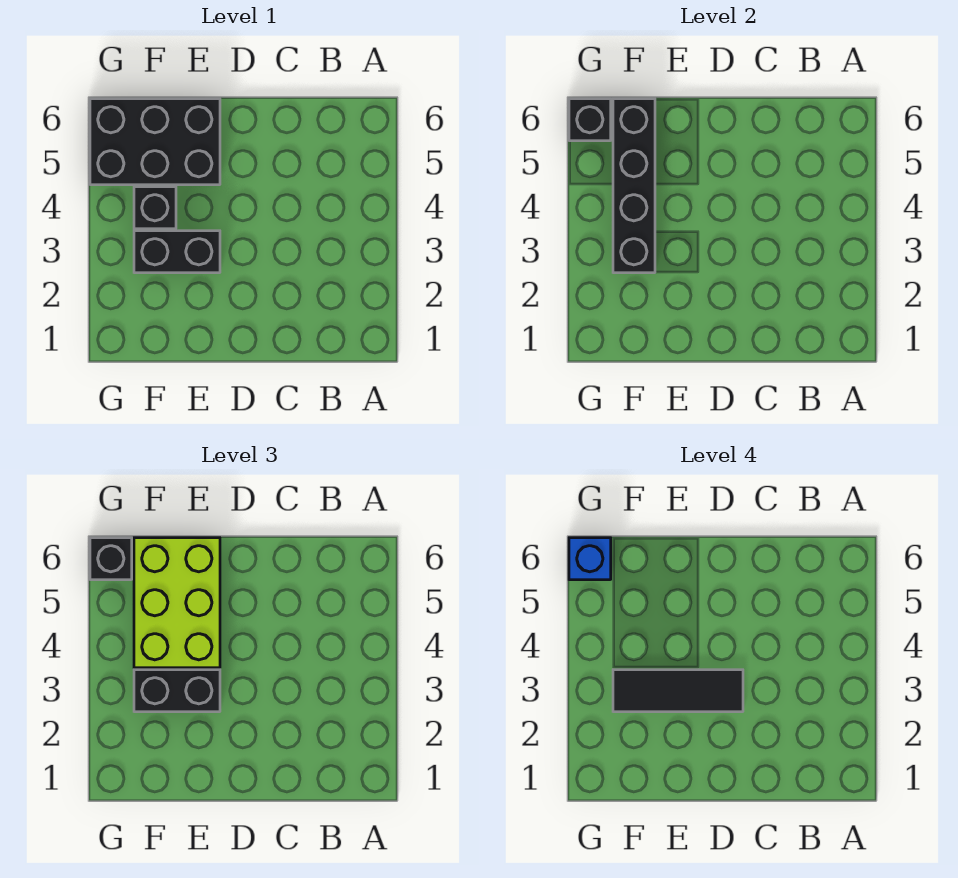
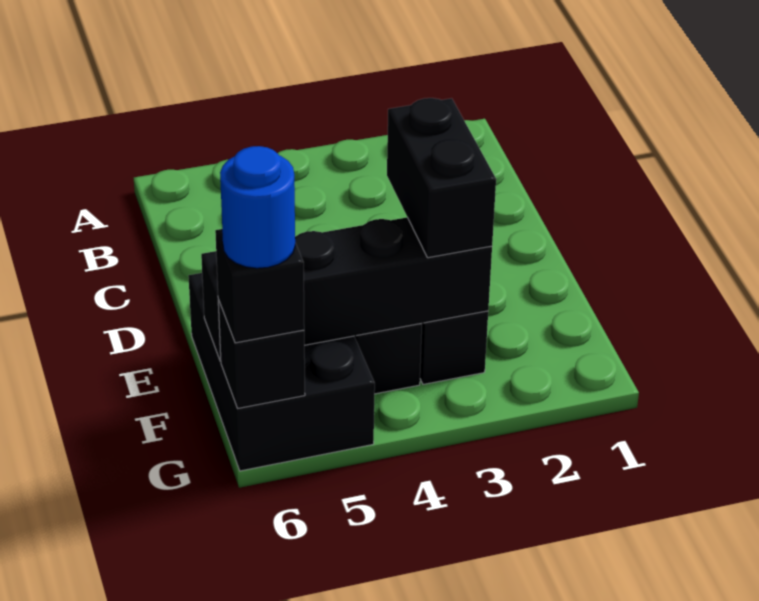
black tile D3:F3 level 4 -> none
lime brick E4:F6 level 3 -> none
blue brick G6 level 4 -> blue round brick G6 level 4

